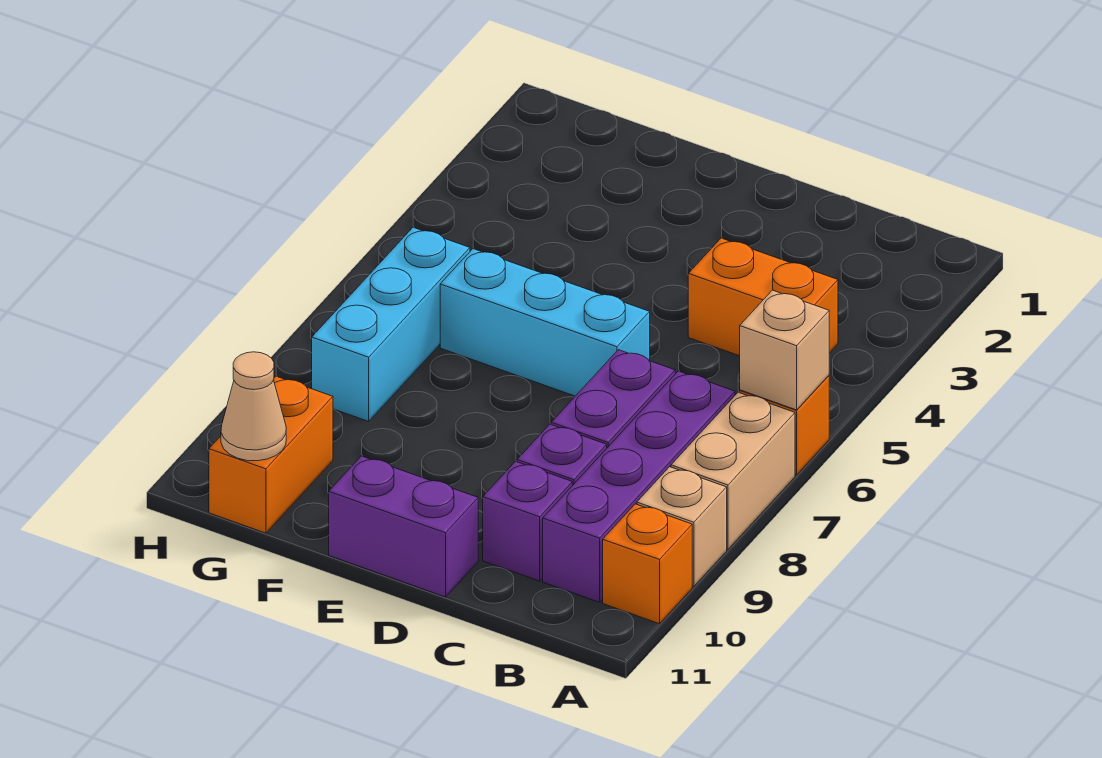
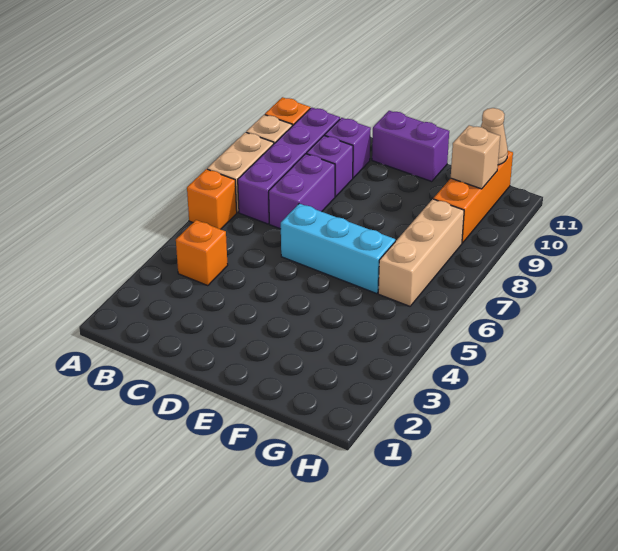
tan brick A6 level 2 -> tan brick G10 level 2
orange brick B4:C4 level 1 -> orange brick B4 level 1
cyan brick G6:G8 level 1 -> tan brick G6:G8 level 1
orange brick G10:G11 level 1 -> orange brick G9:G11 level 1

